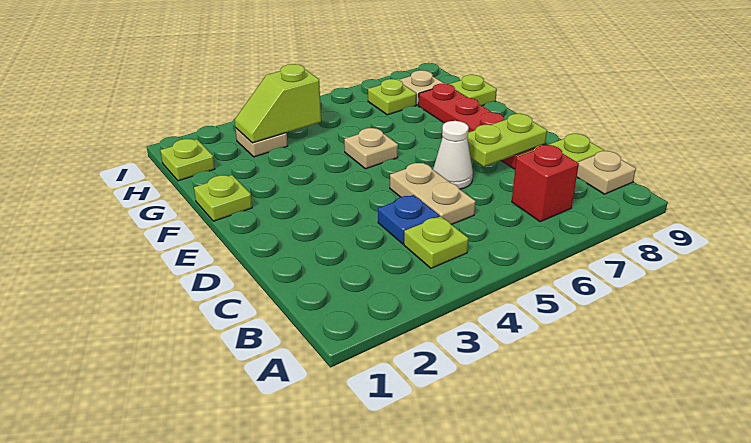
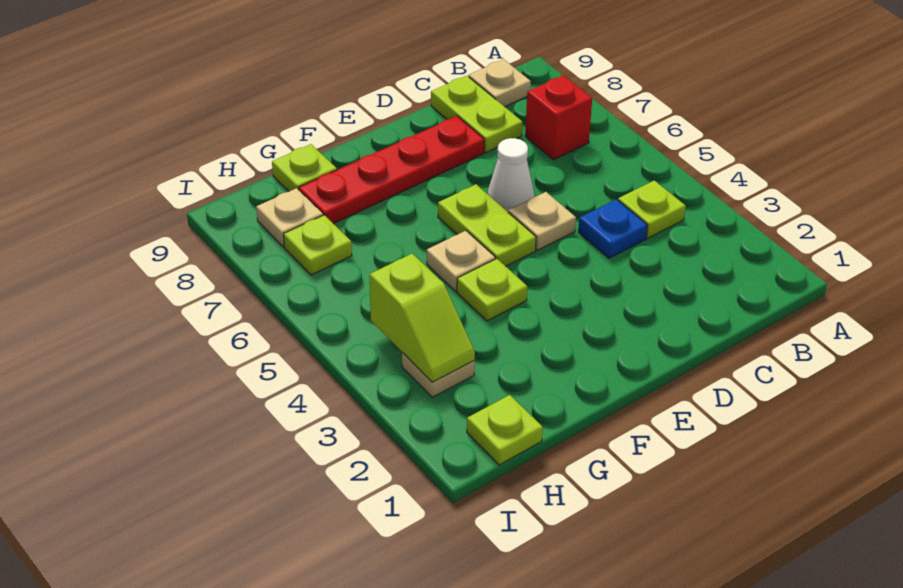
tan plate C5:D5 level 1 -> tan plate D5 level 1
lime plate D7:D8 level 2 -> lime plate E5:E6 level 1
lime plate F1 level 1 -> lime plate F4 level 1

